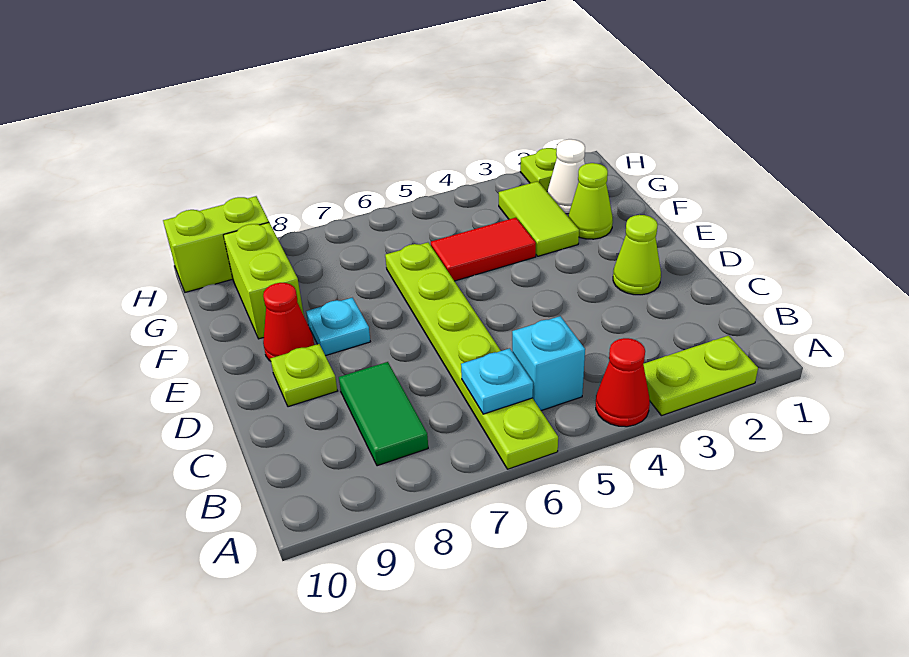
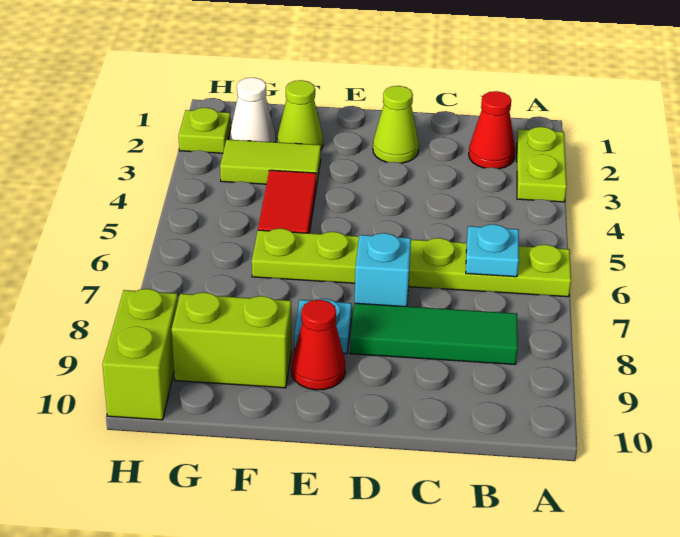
red cone A4 level 1 -> red cone B2 level 1
cyan brick B5 level 1 -> cyan brick D7 level 1
green tile B8:C8 level 1 -> green tile B8:D8 level 1
lime plate D9 level 1 -> none

